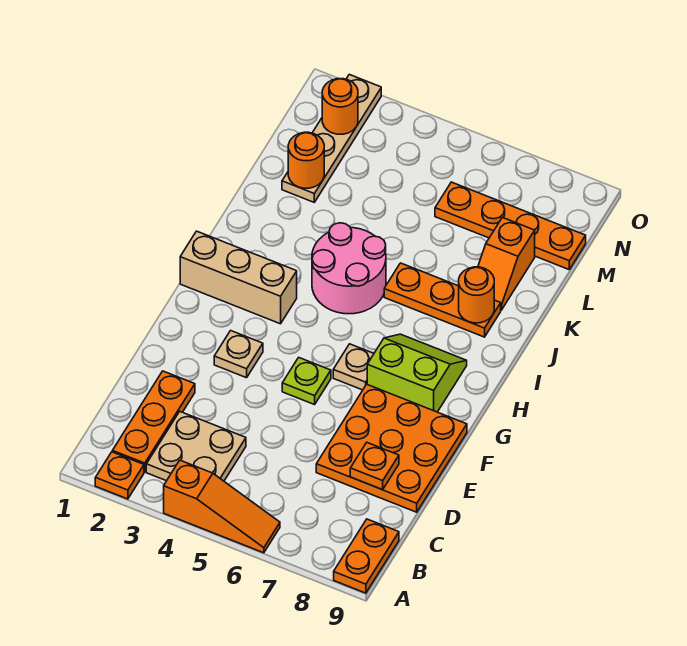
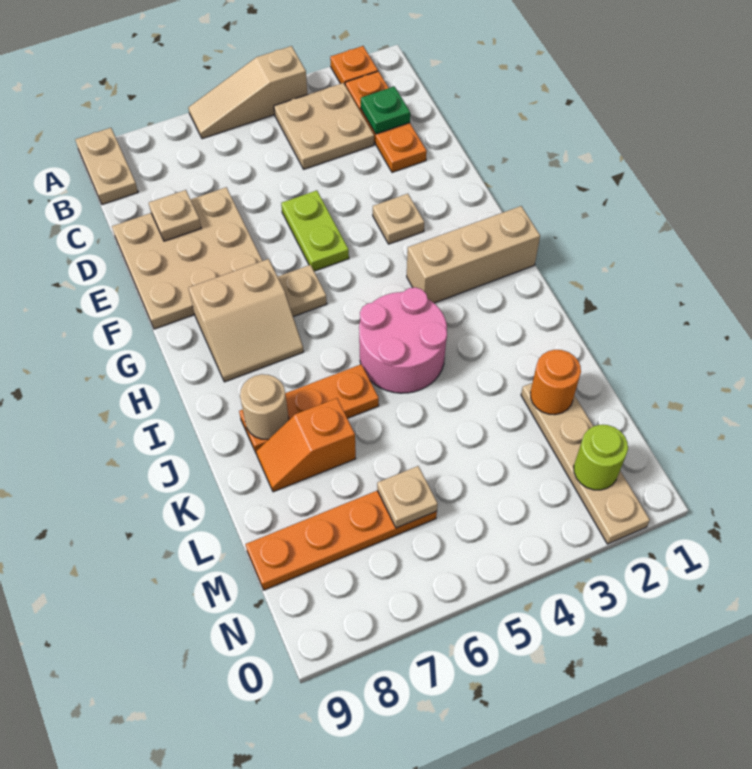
orange slope A4:A6 level 1 top 4 -> tan slope A4:A6 level 1 top 4
orange plate A9:B9 level 1 -> tan plate A9:B9 level 1
none -> green plate C2 level 2
orange plate D7:F9 level 1 -> tan plate D7:F9 level 1
orange plate D8 level 2 -> tan plate D8 level 2
lime plate F5 level 1 -> lime plate E5:F5 level 1
lime slope G7:H8 level 1 top G -> tan slope G7:H8 level 1 top G
orange round brick J8 level 2 -> tan round brick J8 level 2
orange slope K8:L8 level 1 top L -> orange slope K7:K8 level 1 top 7
none -> tan plate M6 level 2
orange round brick N2 level 2 -> lime round brick N2 level 2

